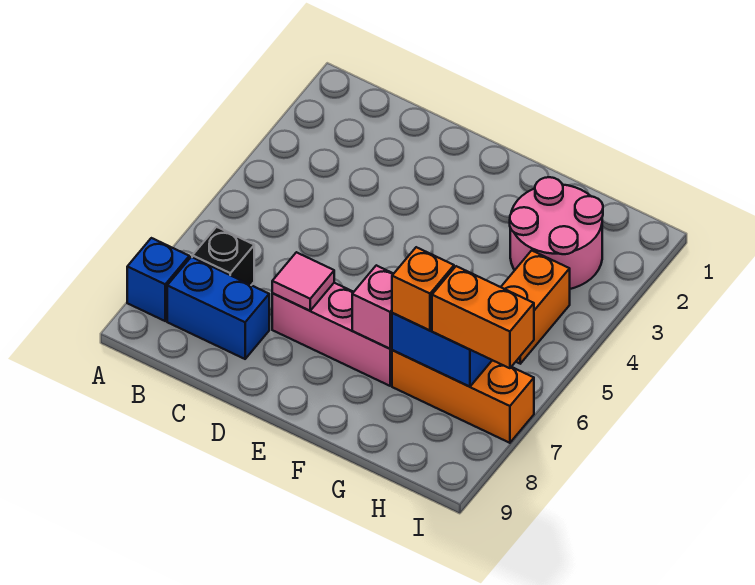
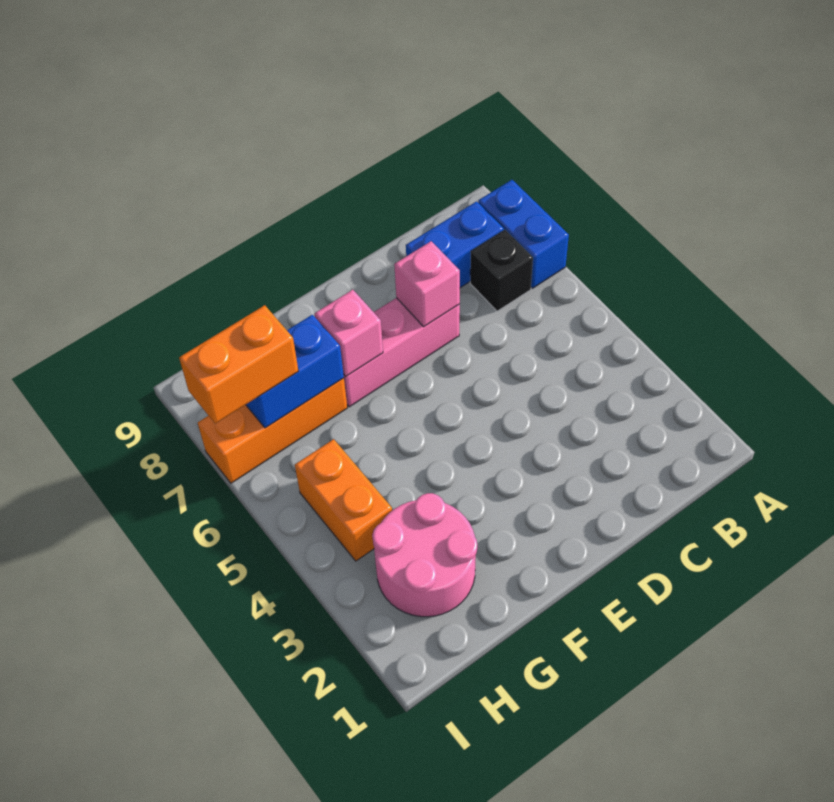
blue brick A8 level 1 -> blue brick A7:A8 level 1
pink tile D7 level 2 -> pink brick D7 level 2
orange brick G7 level 3 -> none

